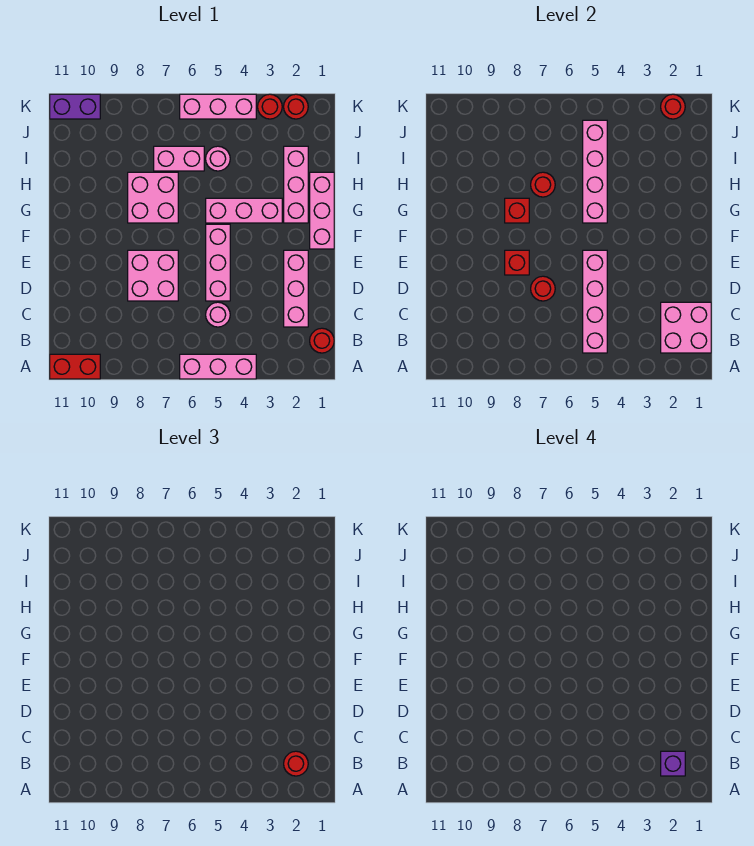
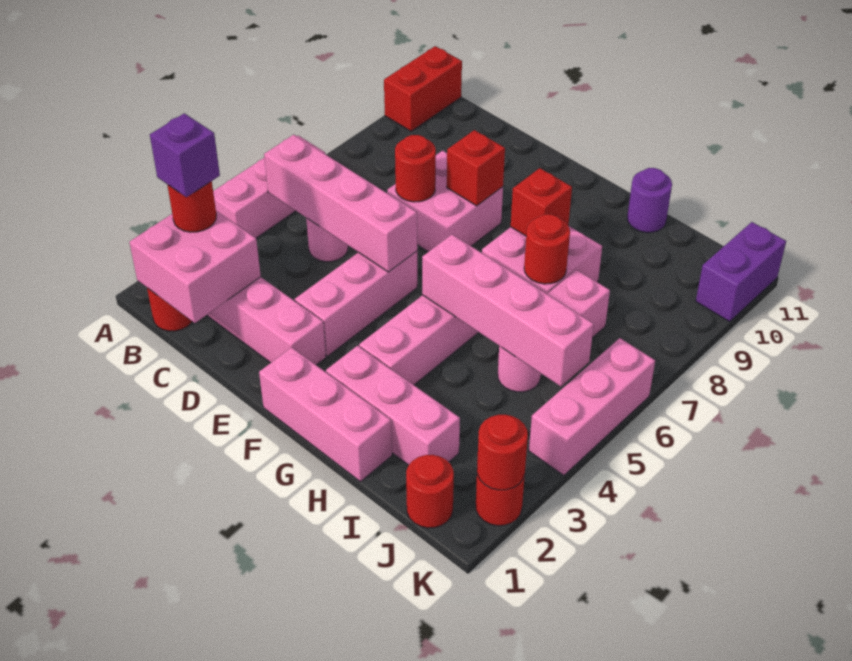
pink brick D5:F5 level 1 -> pink brick E3:E5 level 1
none -> purple round brick H11 level 1
red round brick K3 level 1 -> red round brick J1 level 1

